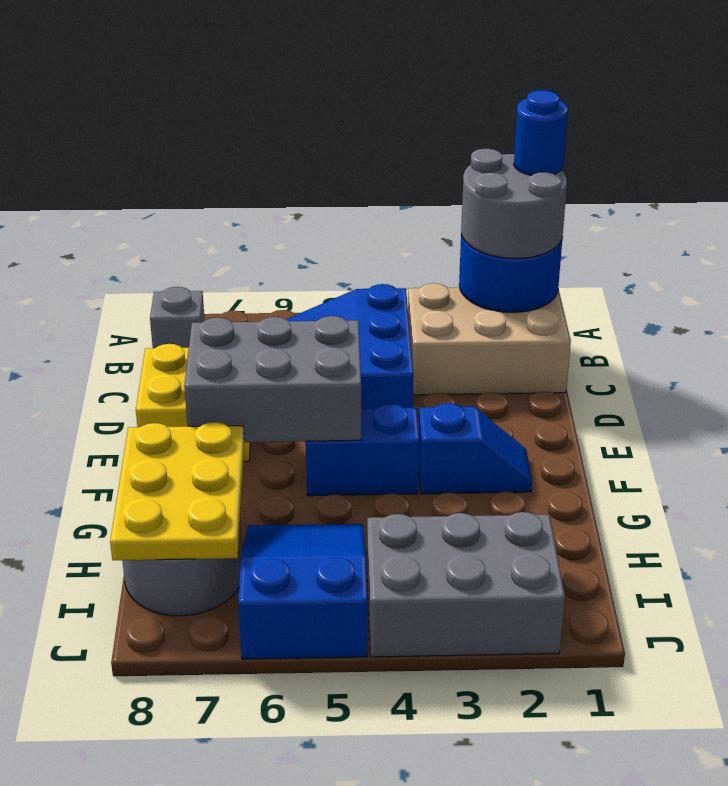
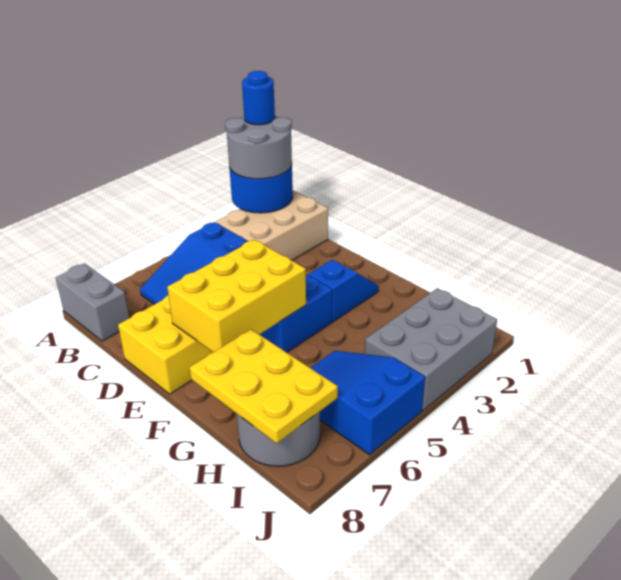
grey brick B8 level 1 -> grey brick A8:B8 level 1
grey brick E5:F7 level 2 -> yellow brick E5:F7 level 2

